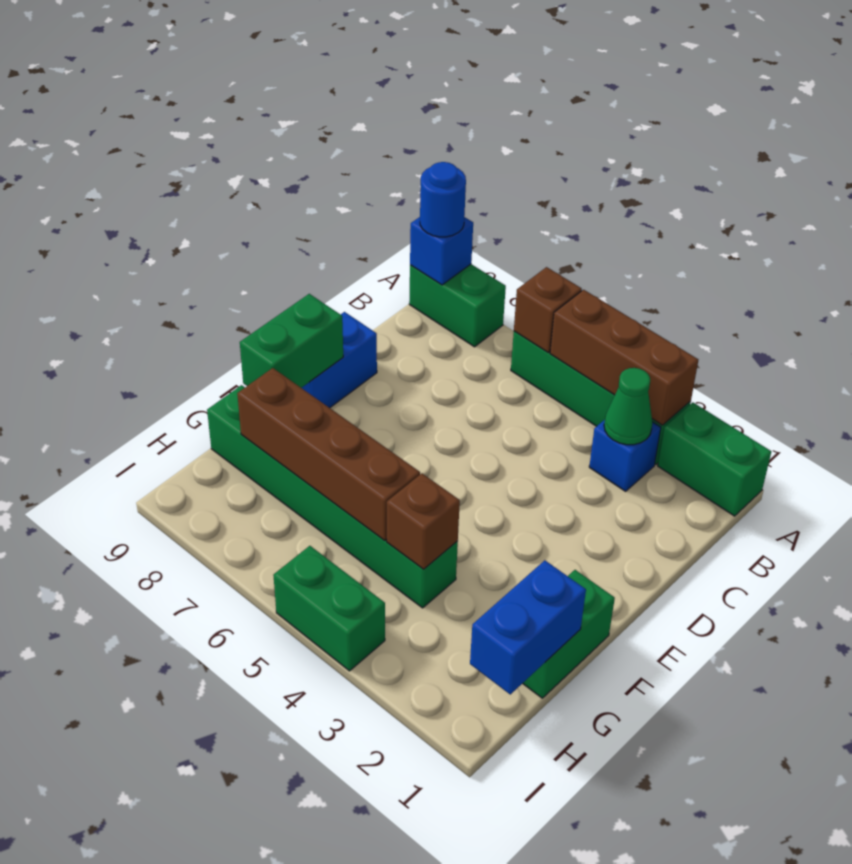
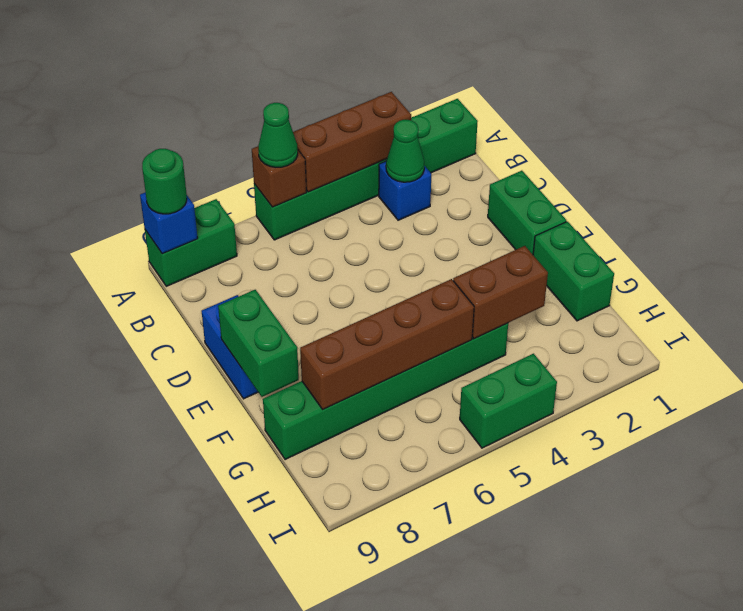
none -> green cone A6 level 3
blue round brick A9 level 3 -> green round brick A9 level 3
none -> green brick D1:E1 level 1
blue brick G1:H1 level 2 -> none
brown brick G4 level 2 -> brown brick G3:G4 level 2

